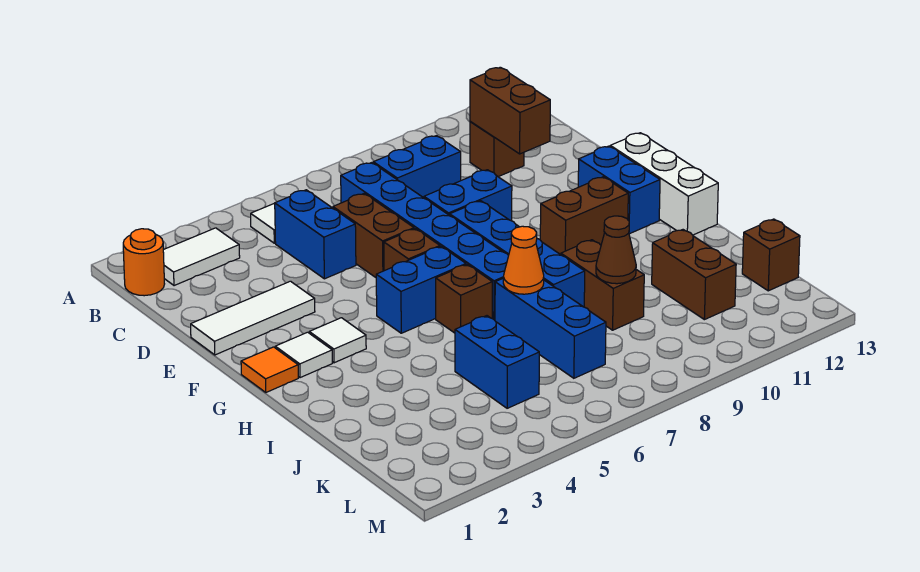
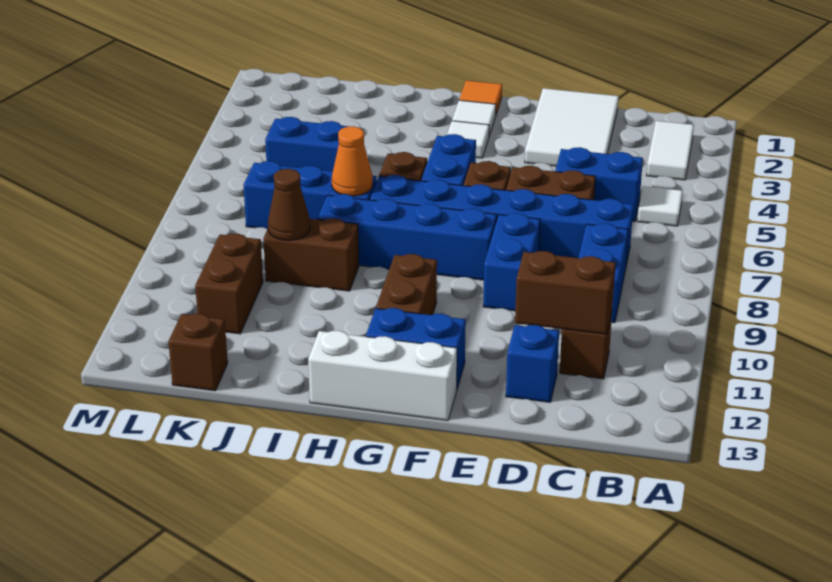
orange round brick B1 level 1 -> none
none -> blue brick D12 level 1
white tile E1:E3 level 1 -> white tile D1:E3 level 1
brown brick J11:K11 level 1 -> brown brick K10:K11 level 1

